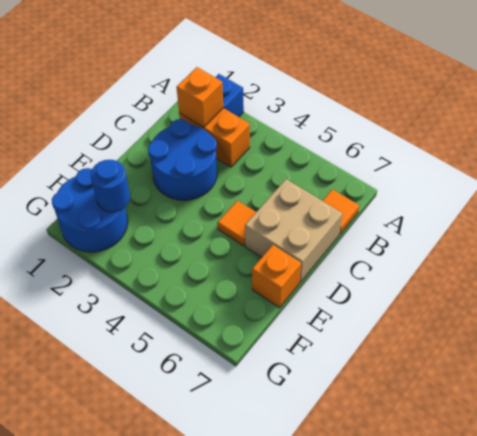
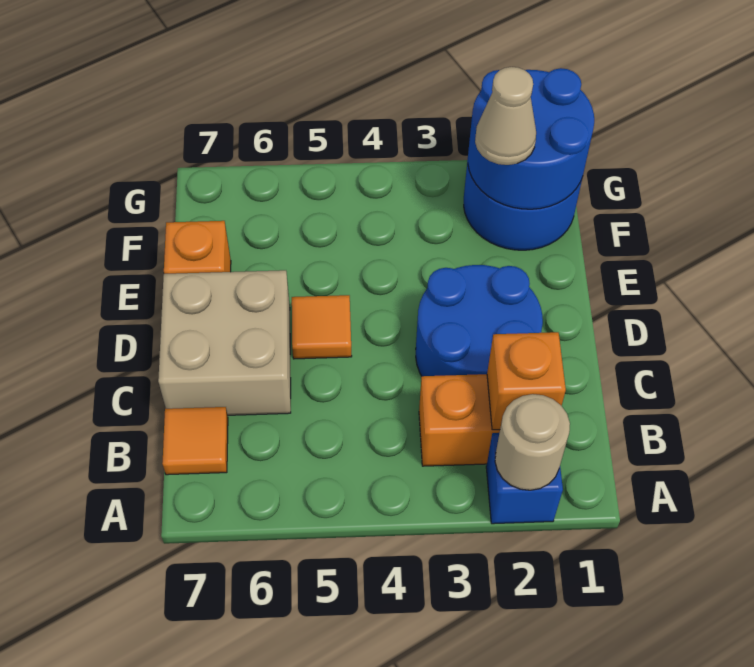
none -> tan round brick A2 level 2
blue round brick F2 level 2 -> blue round brick F1:G2 level 2
none -> tan cone F2 level 3

